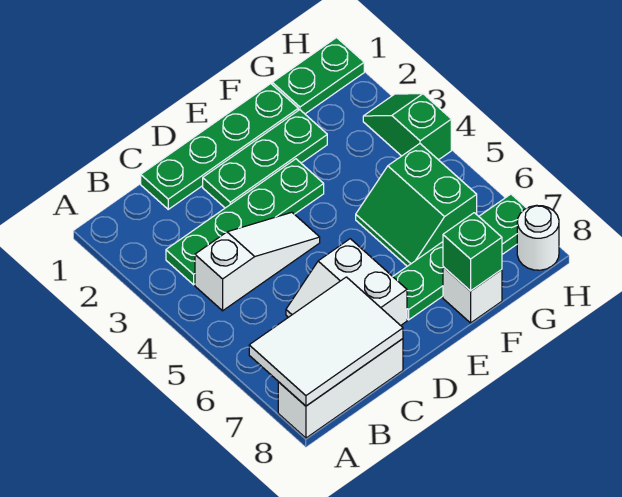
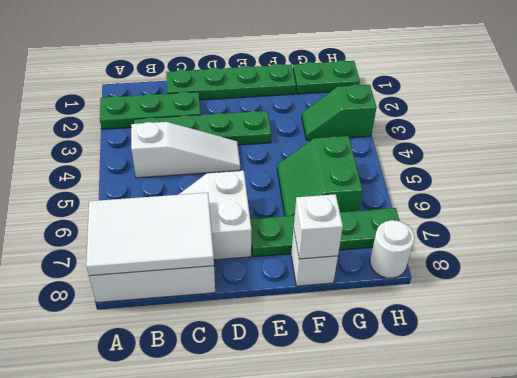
green plate D2:F2 level 1 -> green plate A2:C2 level 1
green brick F8 level 2 -> white brick F8 level 2
green slope H3:H4 level 1 top 4 -> green slope G3:H3 level 1 top H

